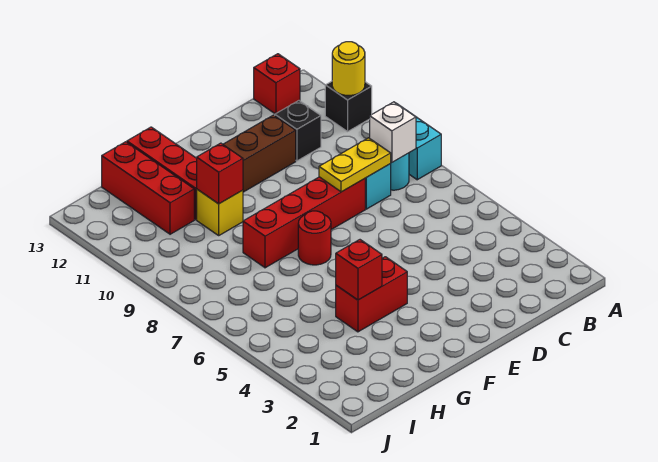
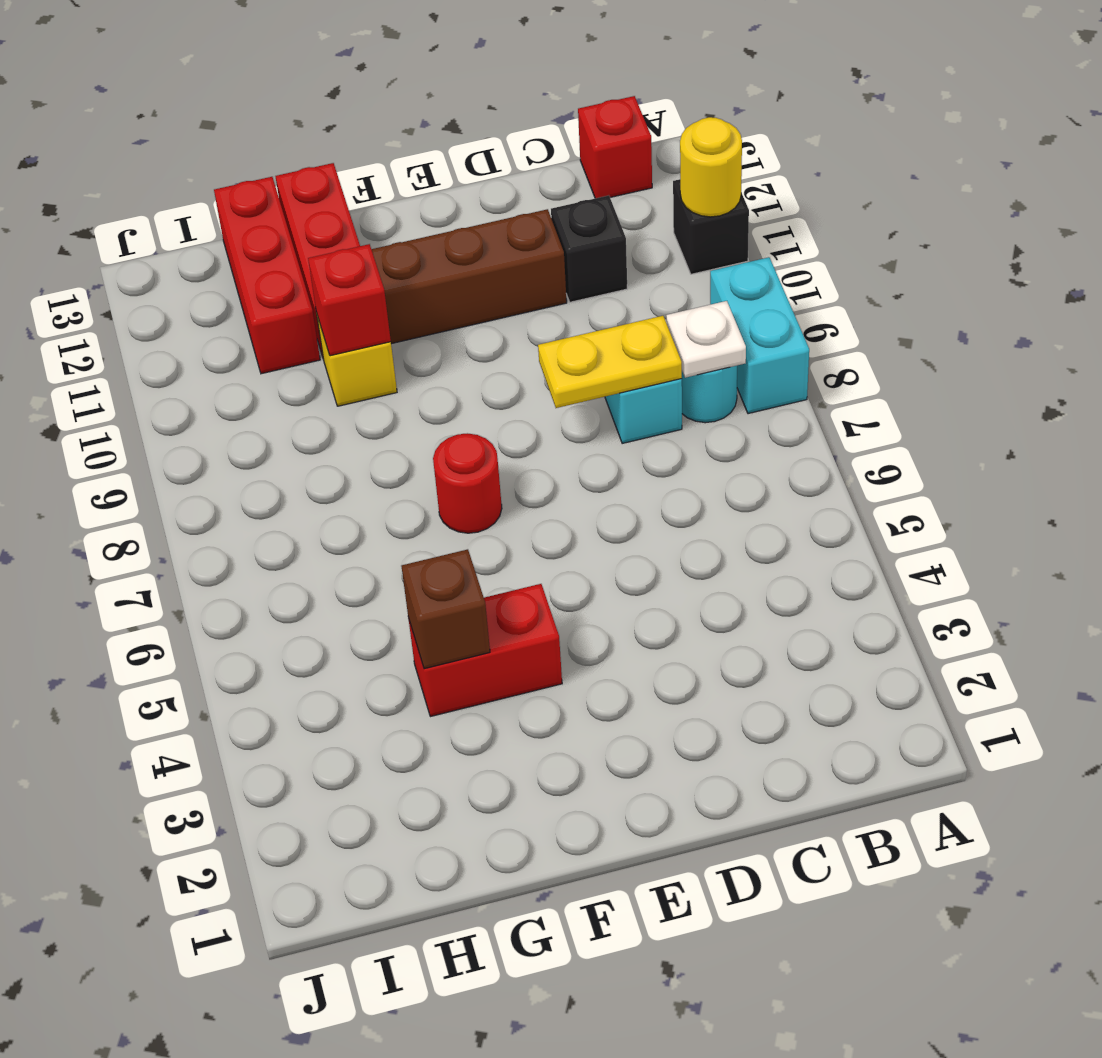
white brick B8 level 2 -> white plate B8 level 2
red brick D8:G8 level 1 -> none
red brick G4 level 2 -> brown brick G4 level 2

